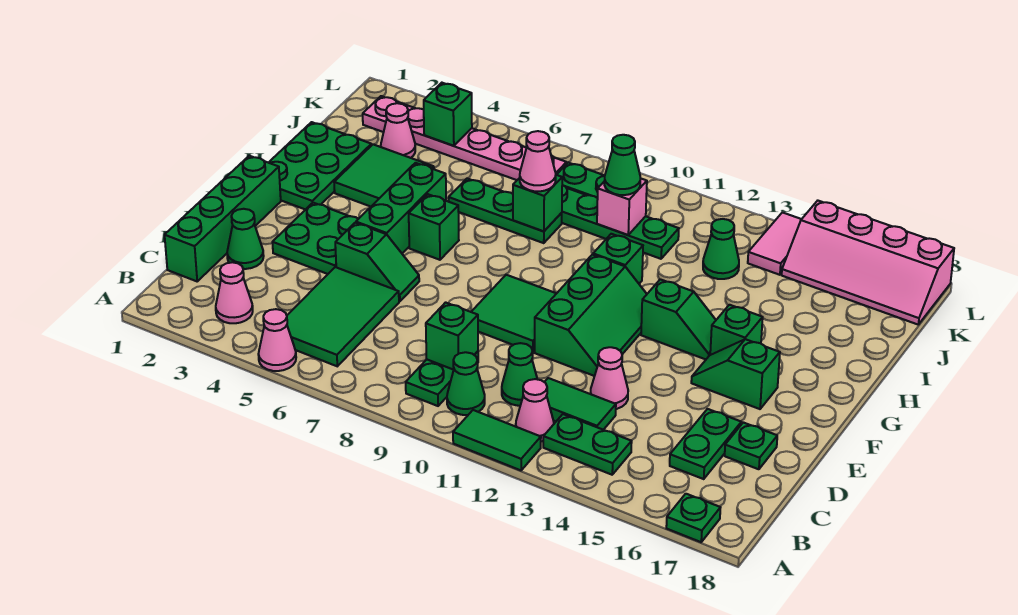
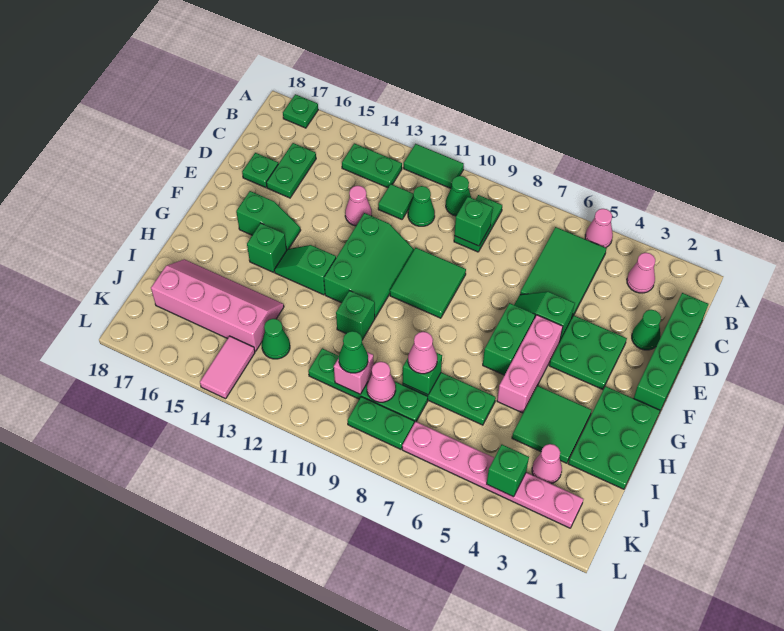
pink cone B12 level 1 -> pink cone J9 level 2
green tile C12:C13 level 1 -> green tile C12 level 1
green slope E11:G12 level 1 top 11 -> green slope E11:G12 level 1 top 12
green brick F5:H5 level 1 -> pink brick F5:H5 level 1
green brick G6 level 1 -> green brick F6:G6 level 1
pink slope K15:L18 level 1 top L -> pink slope I14:J17 level 1 top J

